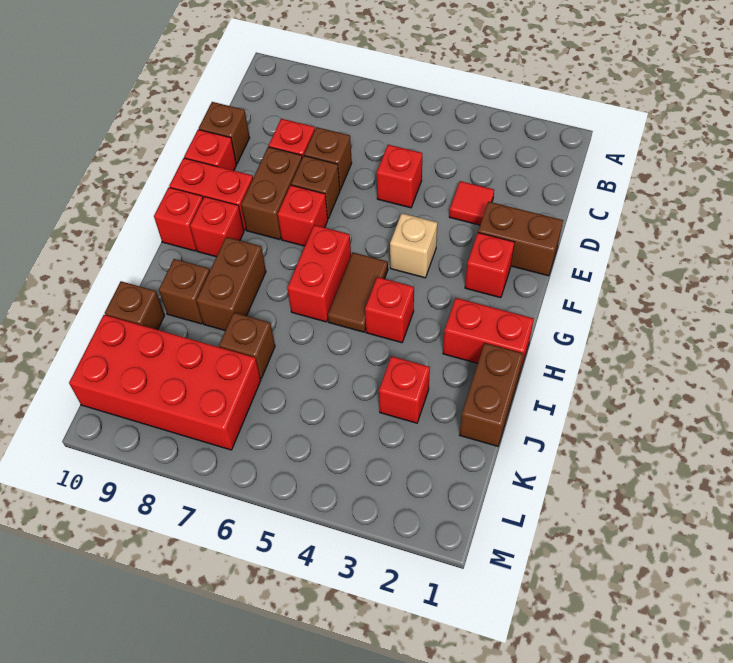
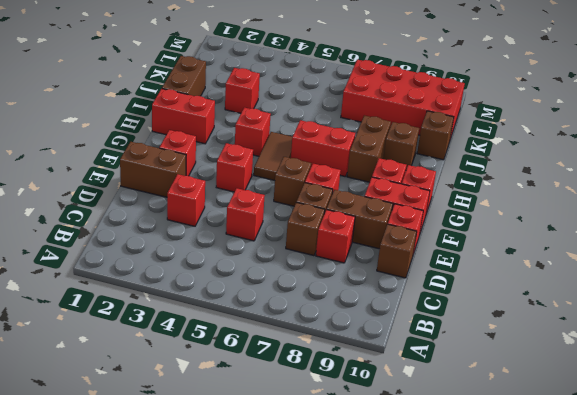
red tile D3 level 1 -> red brick D3 level 1
brown brick E8:F8 level 1 -> brown brick E8:E9 level 1
tan brick F4 level 1 -> red brick F4 level 1
red brick G6:H6 level 1 -> red brick H6:H7 level 1
brown brick J7 level 1 -> brown brick F6 level 1

